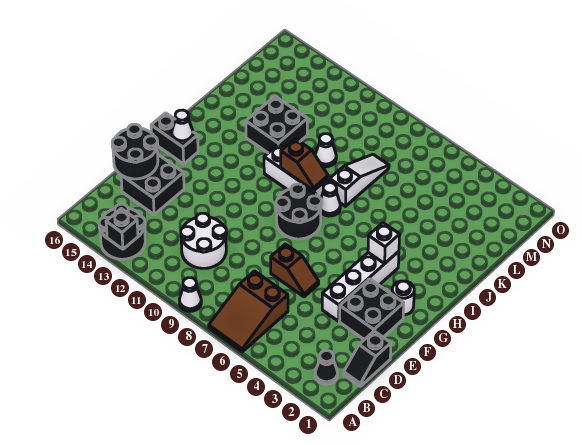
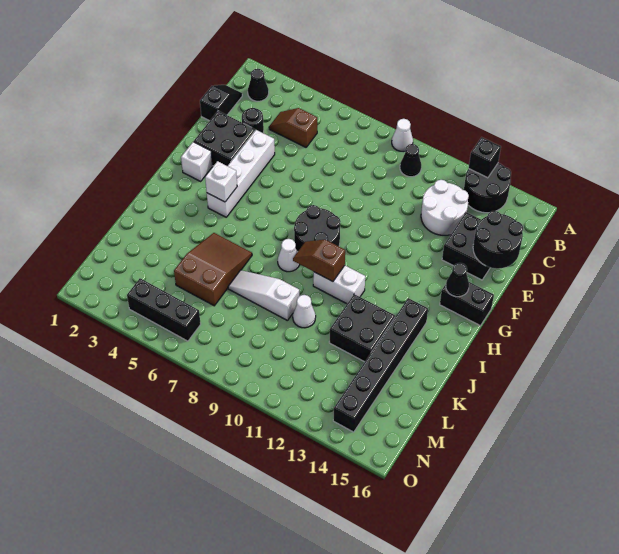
brown slope A6:C7 level 1 top C -> brown slope J5:L6 level 1 top L
none -> black cone B10 level 1
white round brick C10:D11 level 1 -> white round brick C12:D13 level 1
none -> black round brick D3 level 1
brown slope E6:E7 level 1 top 7 -> brown slope C4:C5 level 1 top 5
white round brick G2 level 1 -> white brick G2 level 1
white cone G15 level 2 -> black cone G15 level 2
white brick I9:I11 level 1 -> white brick I10:I11 level 1
none -> black brick I14:N14 level 1
white slope J8:L8 level 1 top J -> white slope K7:K9 level 1 top 9
none -> black brick N4:N6 level 1

